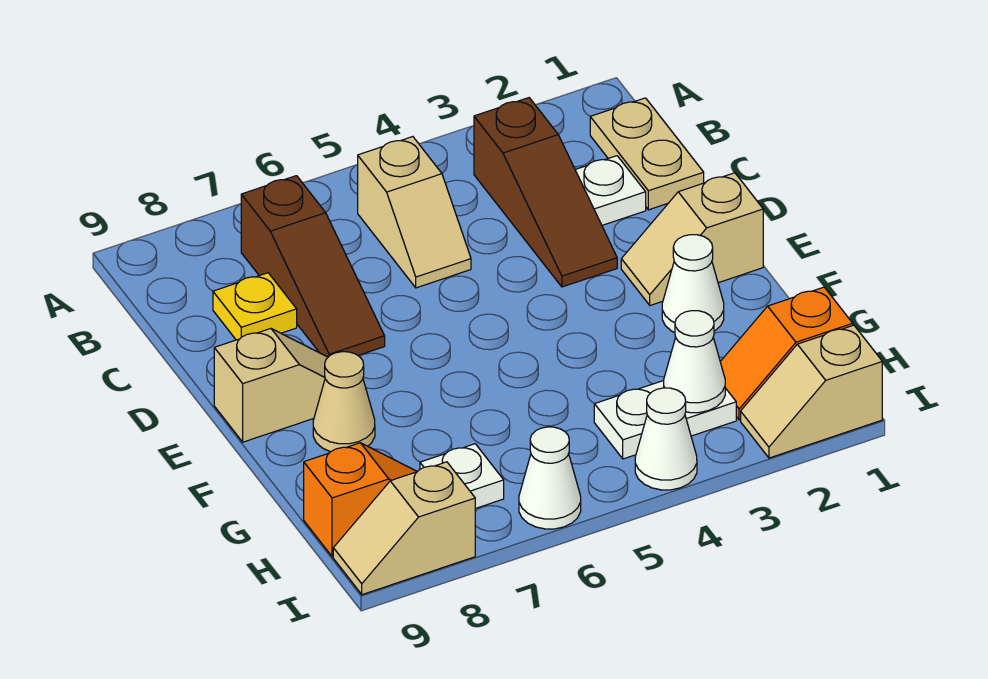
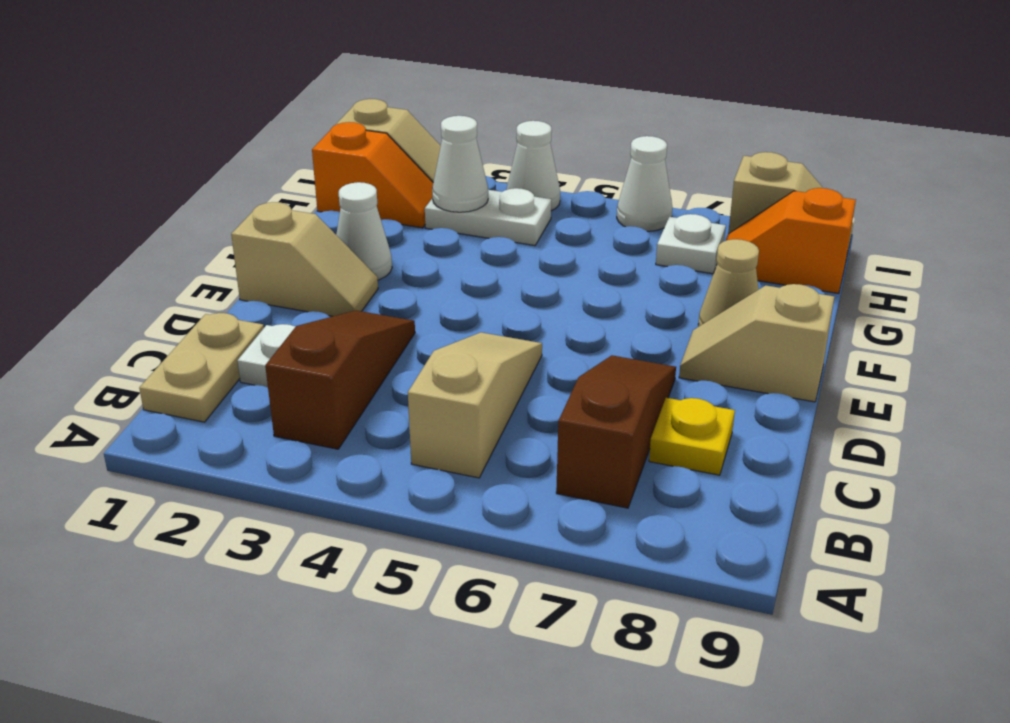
tan slope B5:C5 level 1 top B -> tan slope B5:D5 level 1 top B

